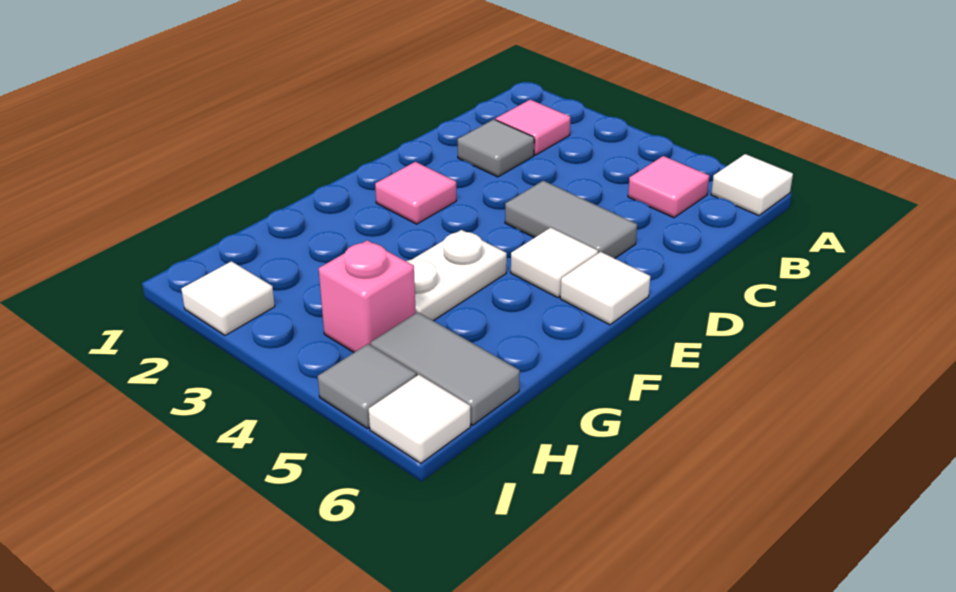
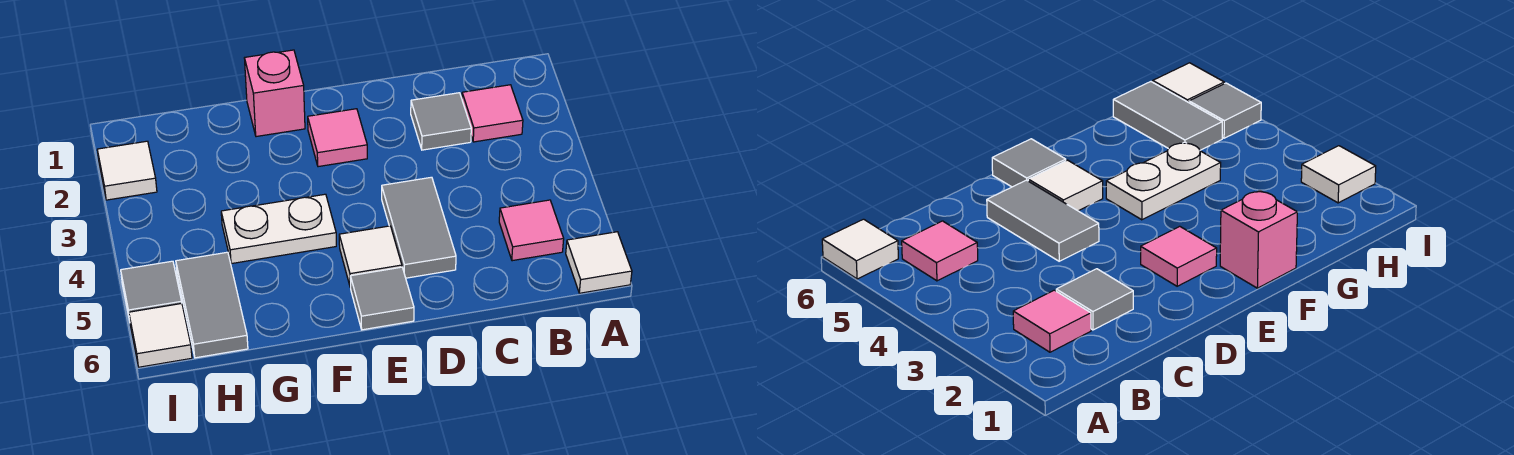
white tile E6 level 1 -> grey tile E6 level 1
pink brick H4 level 1 -> pink brick F1 level 1

